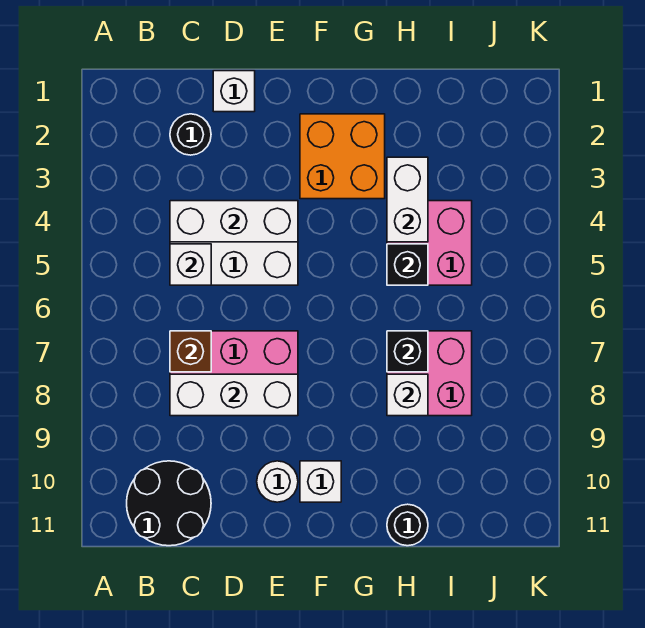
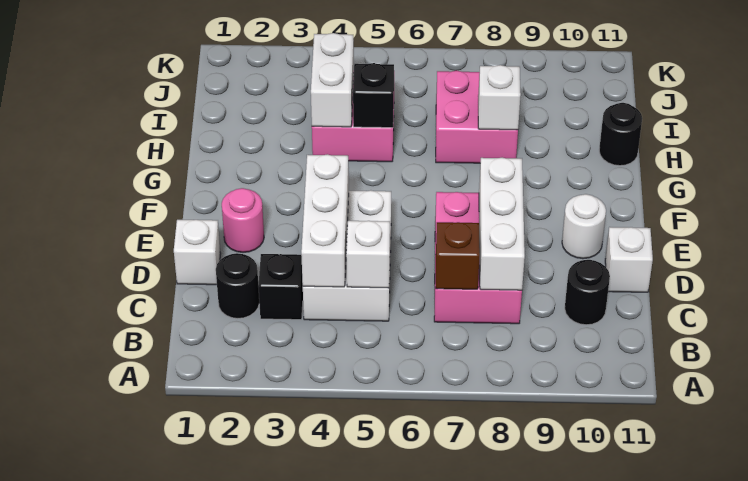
black round brick B10:C11 level 1 -> black round brick C10 level 1
none -> pink round brick E2 level 1
orange brick F2:G3 level 1 -> none
white brick F10 level 1 -> white brick D11 level 1
white brick H3:H4 level 2 -> white brick H4:I4 level 2
black brick H7 level 2 -> black brick C3 level 1

